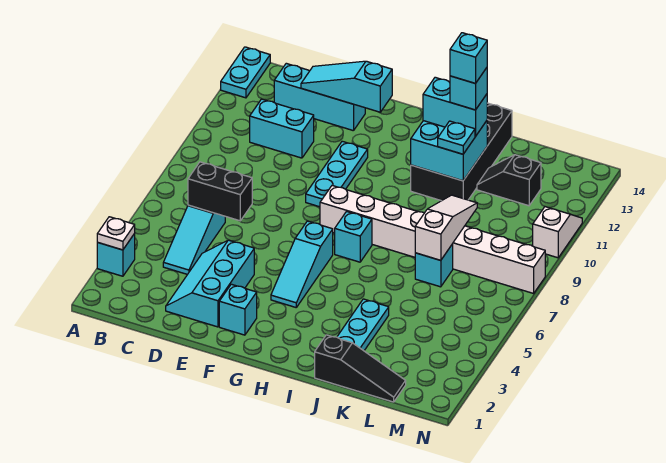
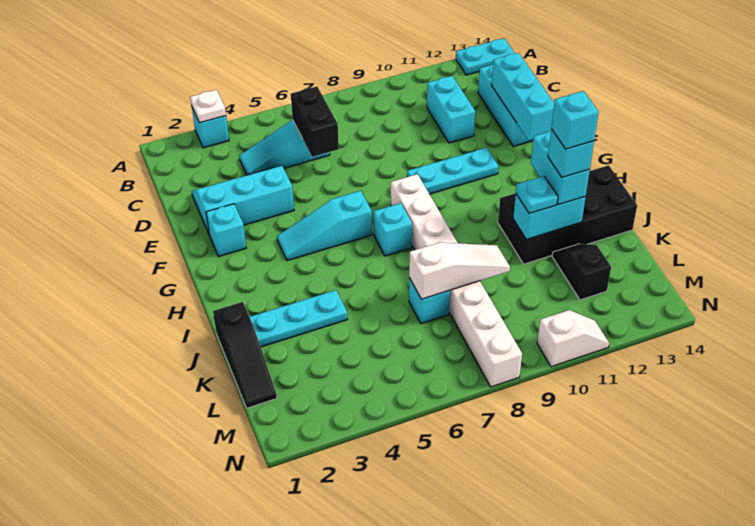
cyan slope D13:F13 level 2 top F -> cyan brick D13:F13 level 2
cyan brick I11:J12 level 2 -> cyan brick J11:J12 level 2

